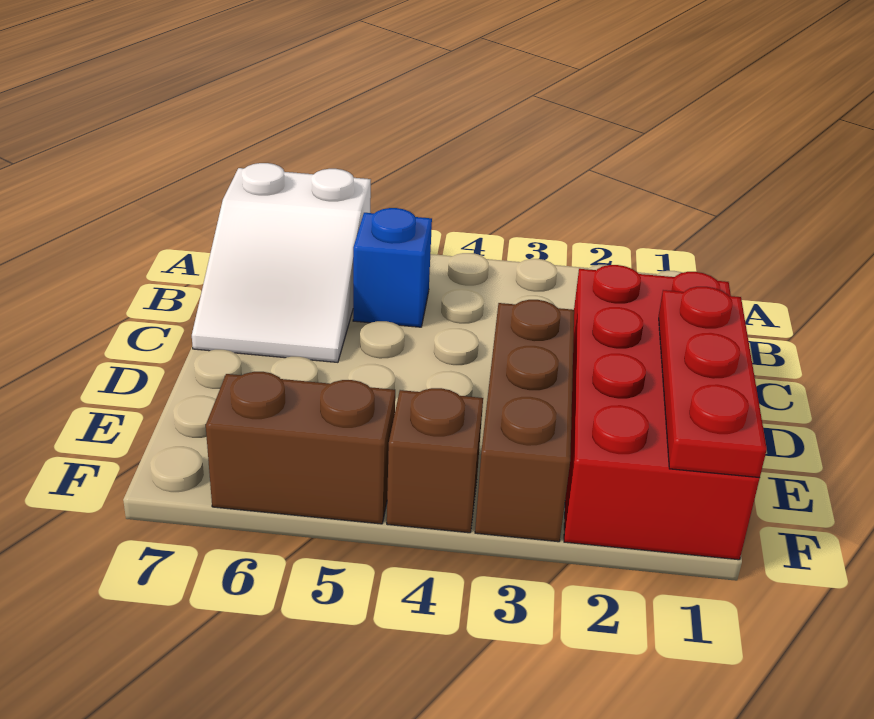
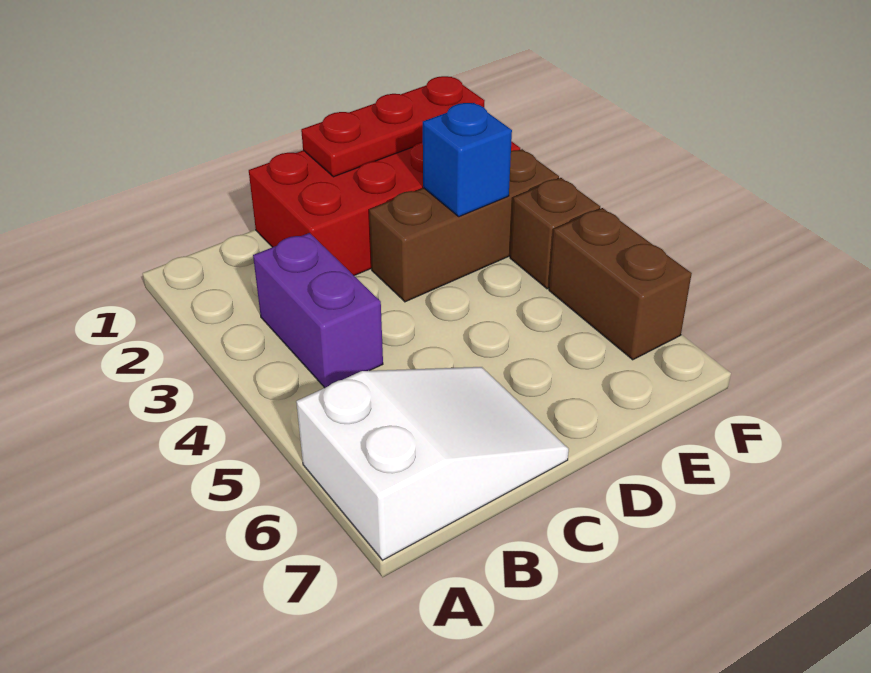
none -> purple brick B3:B4 level 1
blue brick B5 level 1 -> blue brick E3 level 2

